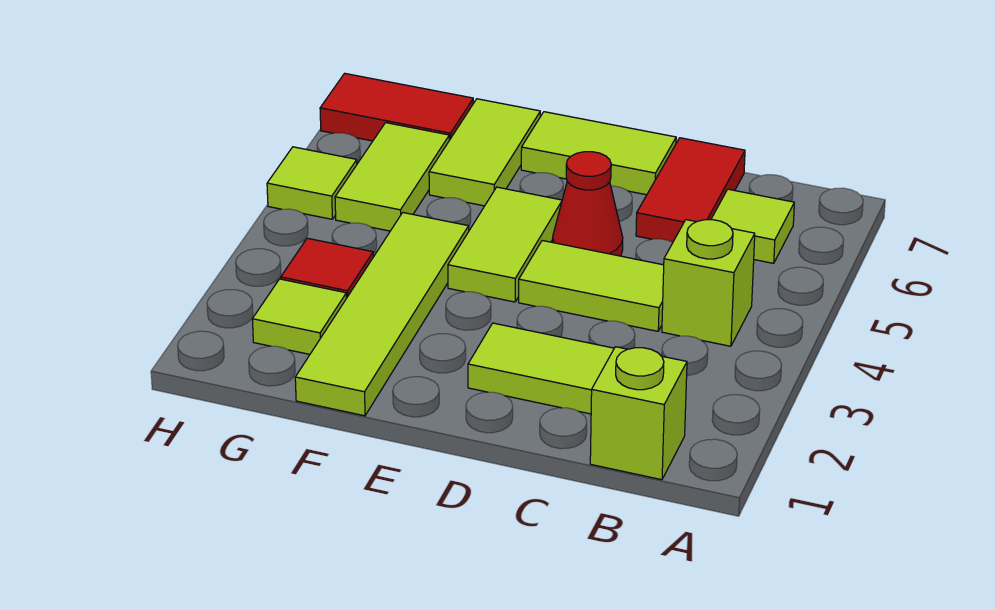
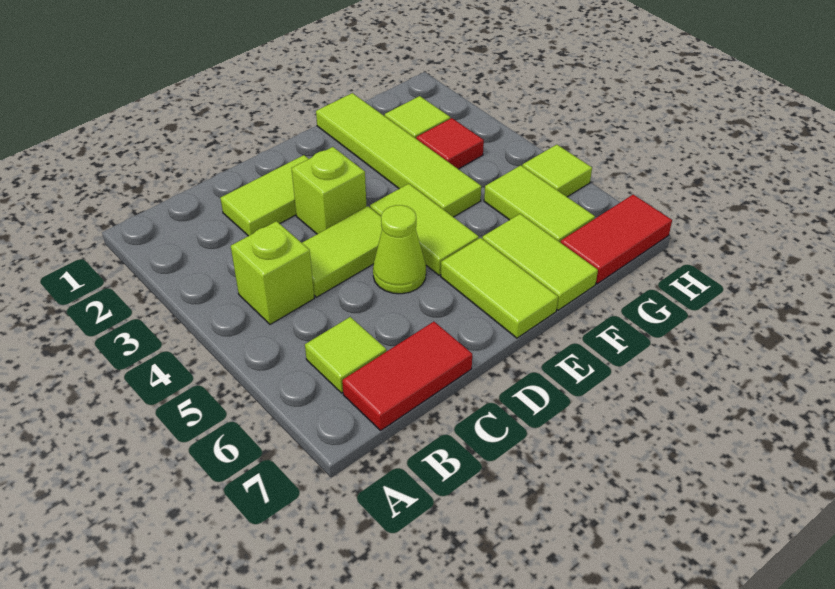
lime brick B1 level 1 -> lime brick D3 level 1
red tile C6:C7 level 1 -> red tile B7:C7 level 1
red cone D5 level 1 -> lime cone D5 level 1
lime tile D7:E7 level 1 -> lime tile E6:E7 level 1

